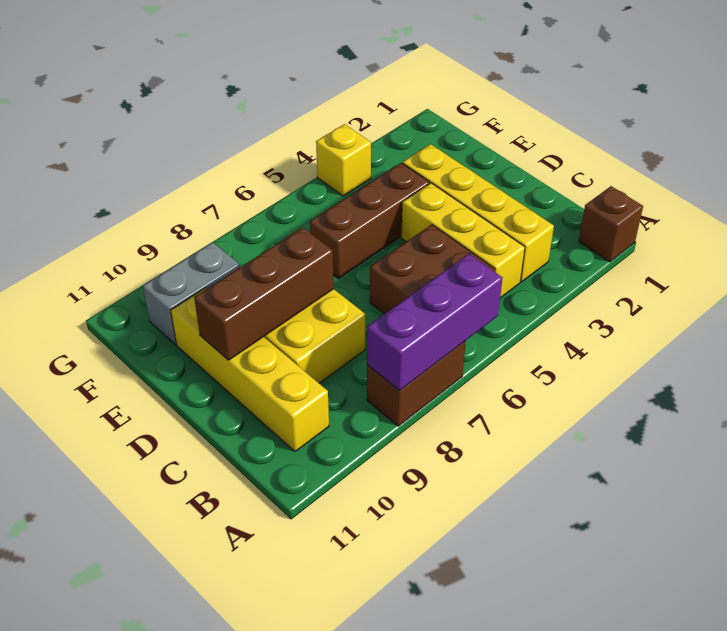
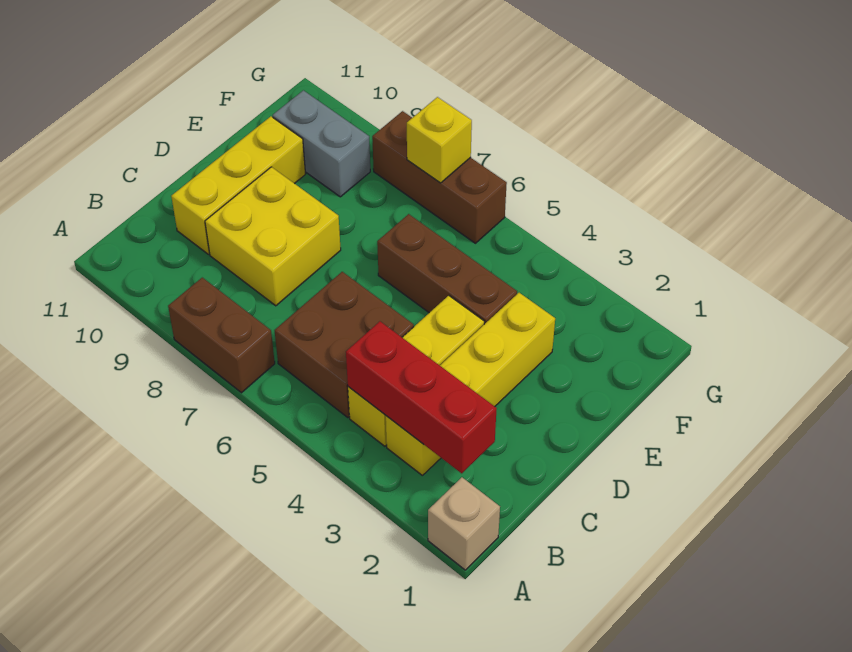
brown brick A1 level 1 -> tan brick A1 level 1
purple brick A6:A8 level 2 -> none
none -> red brick B2:B4 level 2
yellow brick B10:E10 level 1 -> yellow brick C10:E10 level 1
brown brick D8:D10 level 2 -> brown brick G6:G8 level 1
yellow brick G4 level 1 -> yellow brick G7 level 2

